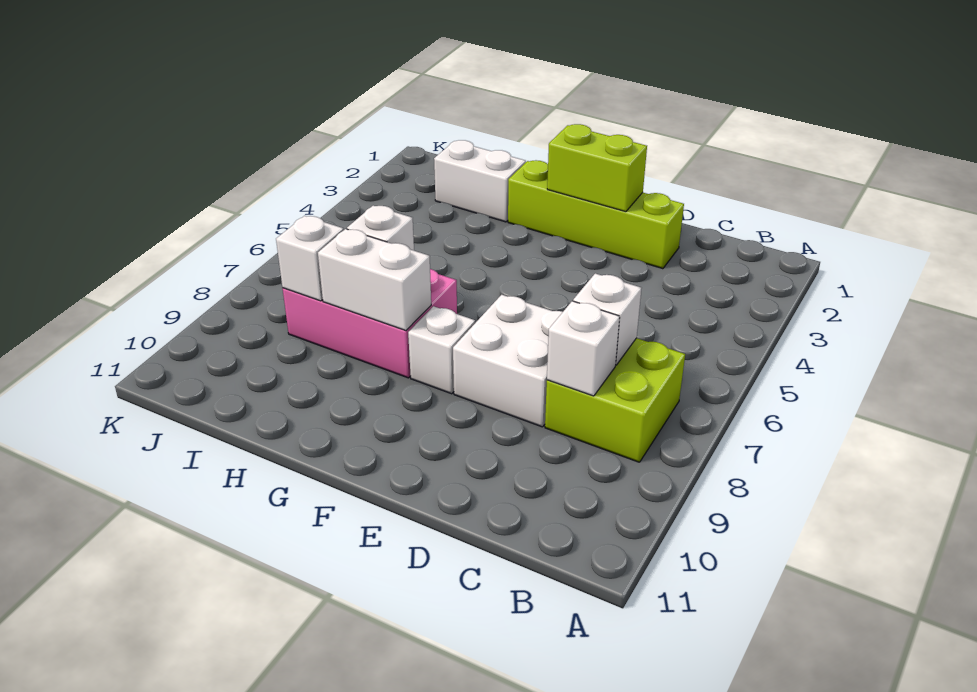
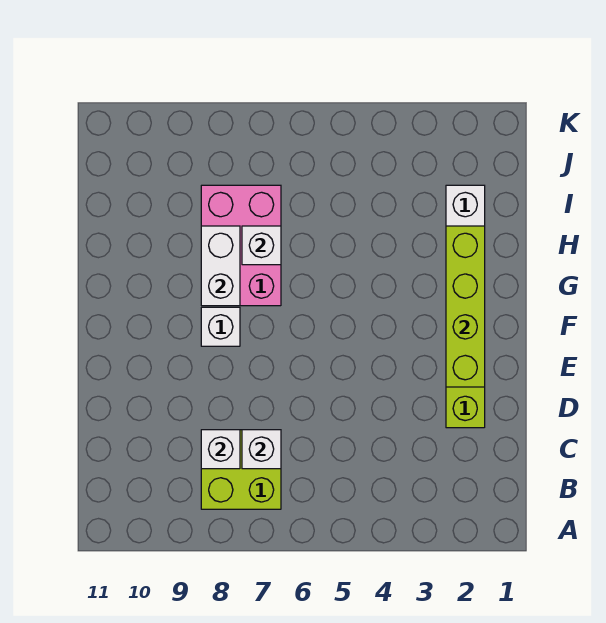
white brick D7:E8 level 1 -> none
lime brick E2:F2 level 2 -> lime brick E2:H2 level 2
white brick I8 level 2 -> none

